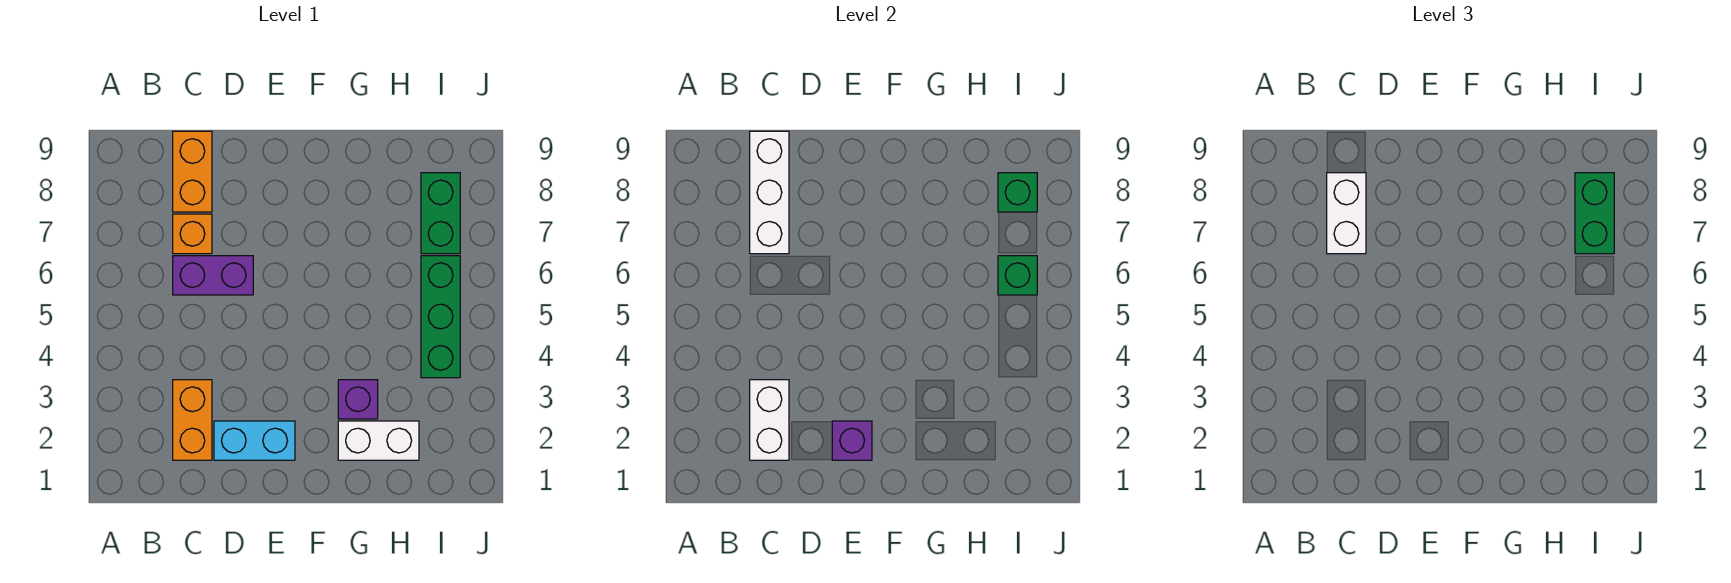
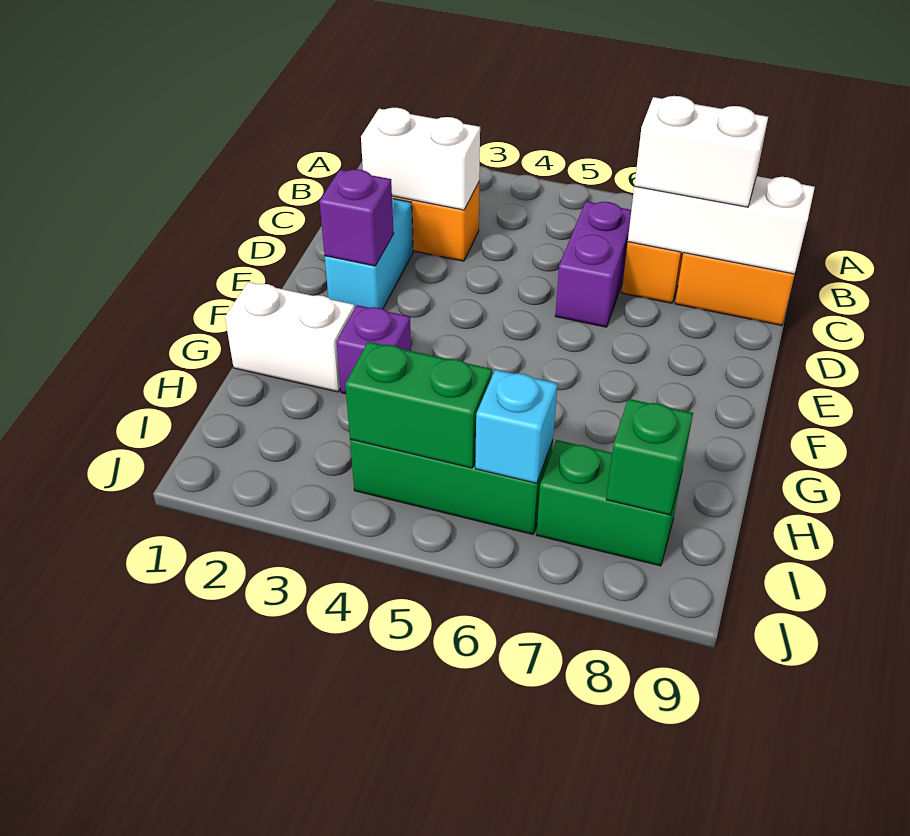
white brick G2:H2 level 1 -> white brick G1:G2 level 1
green brick I6 level 2 -> cyan brick I6 level 2
green brick I7:I8 level 3 -> green brick I4:I5 level 2

